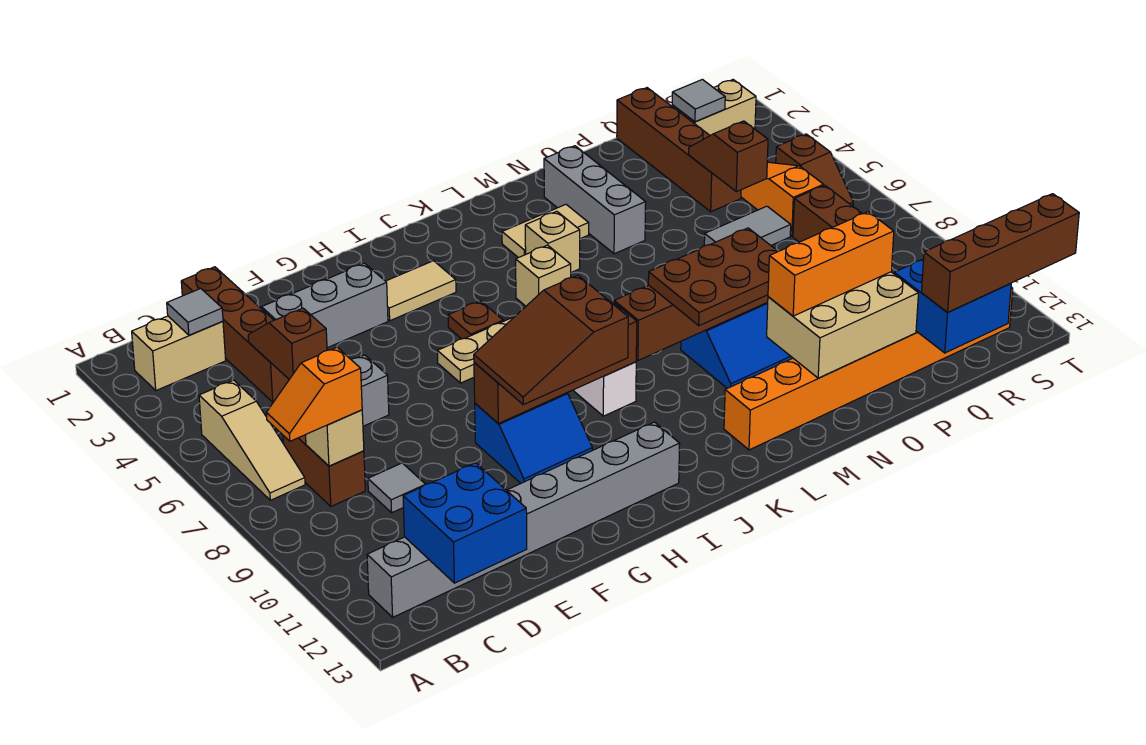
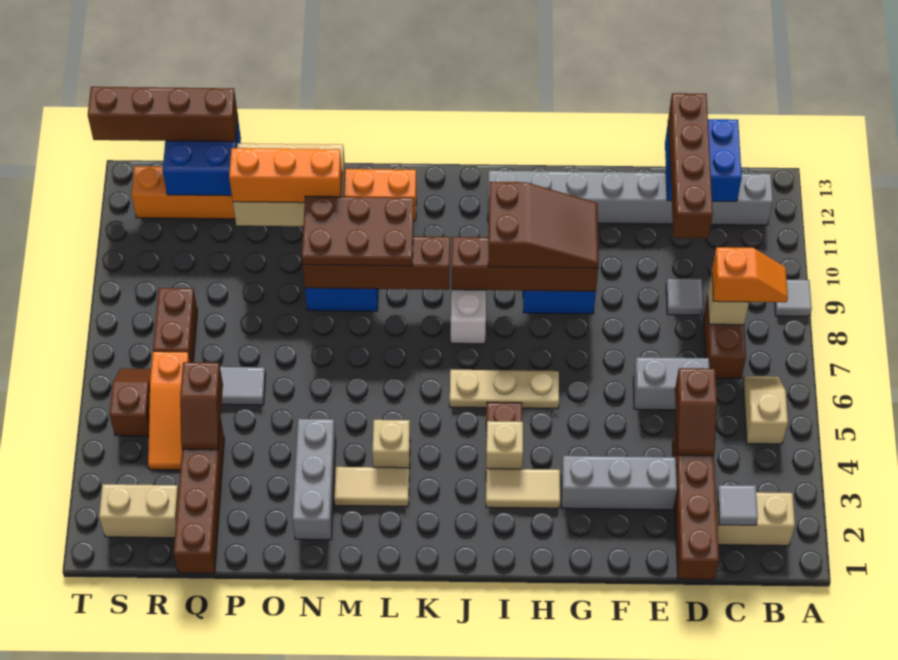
tan slope B5:B7 level 1 top 5 -> tan slope B5:B6 level 1 top 5
none -> brown brick D10:D13 level 3
tan brick K5 level 1 -> tan brick I4 level 1
grey tile R2 level 2 -> grey tile A9 level 1

